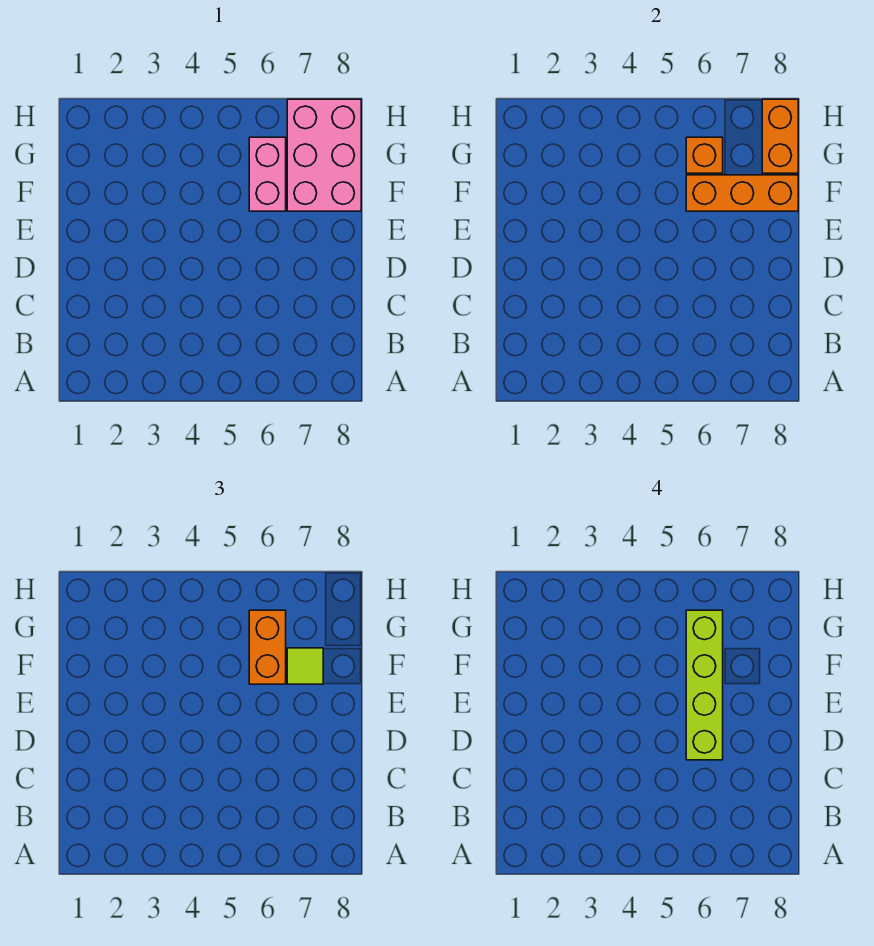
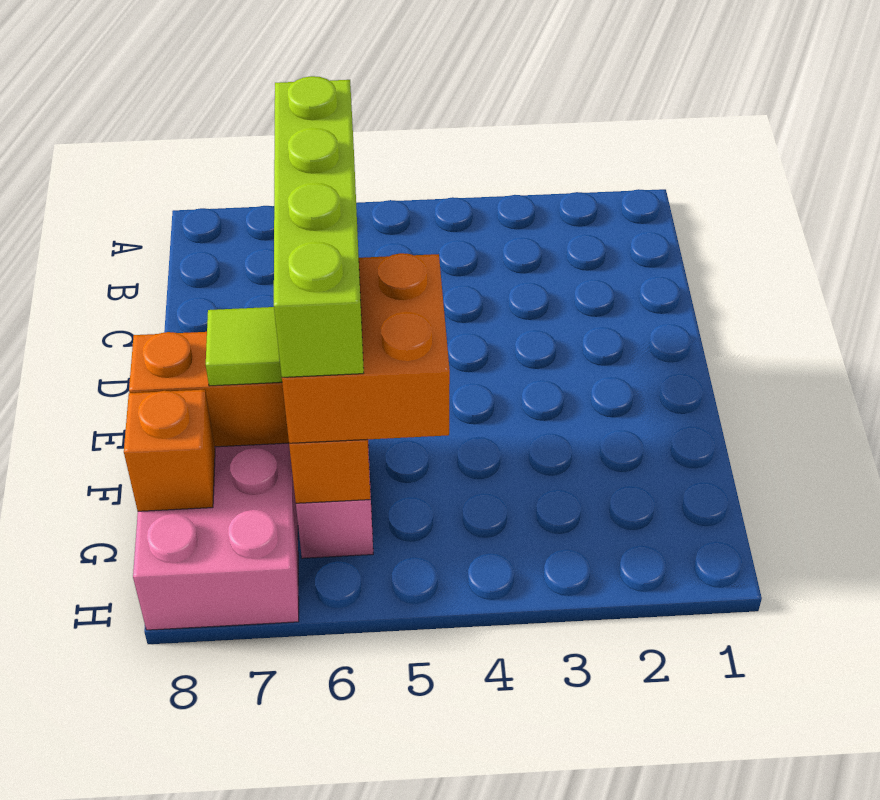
orange brick F6:G6 level 3 -> orange brick F5:G6 level 3
orange brick G8:H8 level 2 -> orange brick G8 level 2

